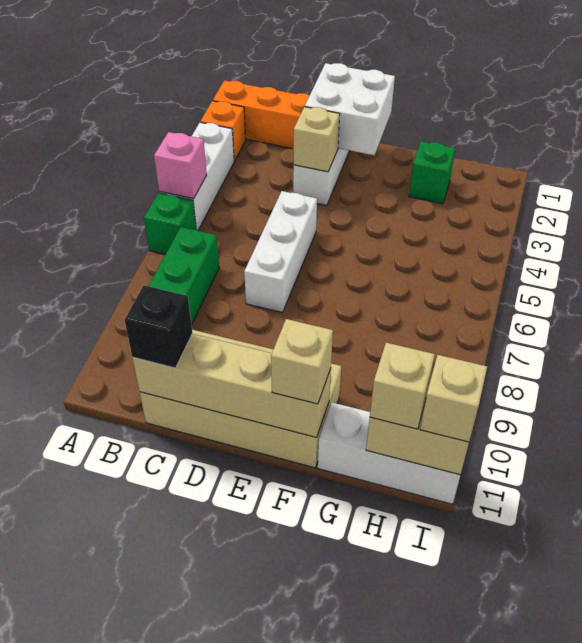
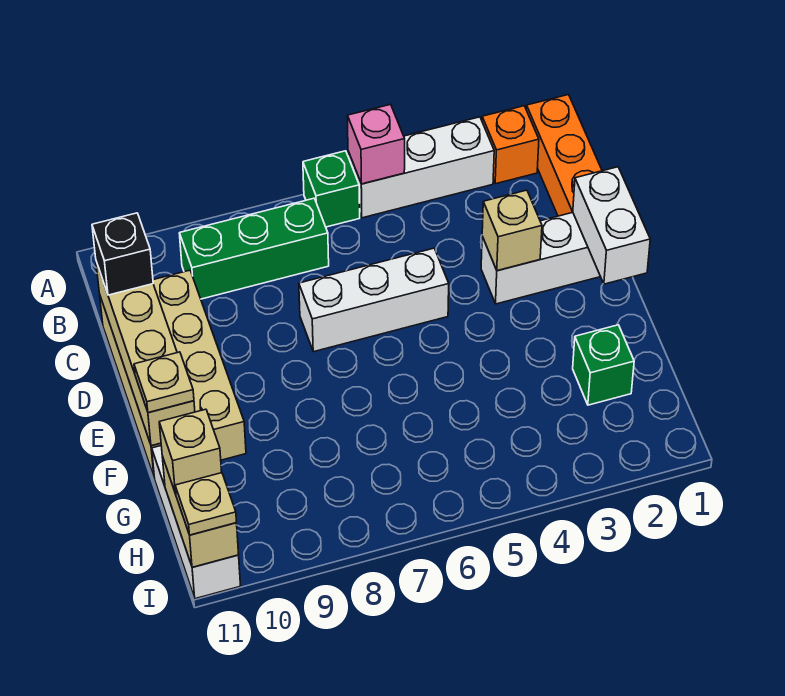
white brick D1:E2 level 2 -> white brick D1:E1 level 2
tan brick F11 level 3 -> tan plate F11 level 3
tan brick I11 level 3 -> tan plate I11 level 3

